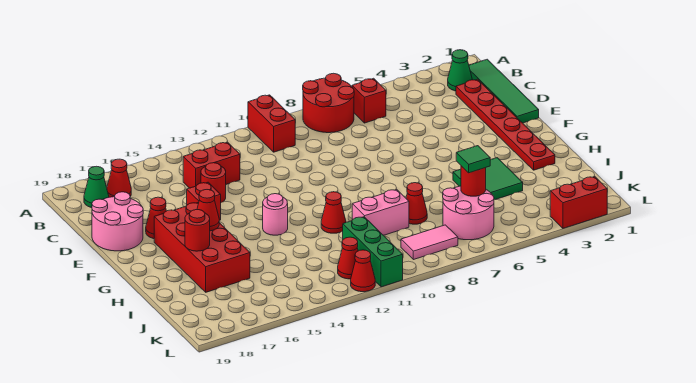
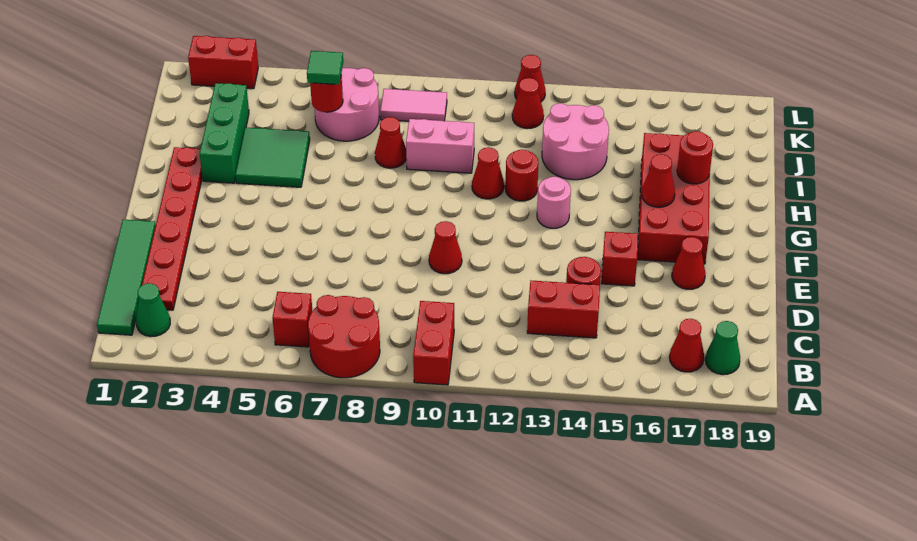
pink round brick D18:E19 level 1 -> pink round brick I13:J14 level 1
none -> red cone E10 level 1
none -> red round brick H12 level 1
green brick J11:L11 level 1 -> green brick H3:J3 level 1

